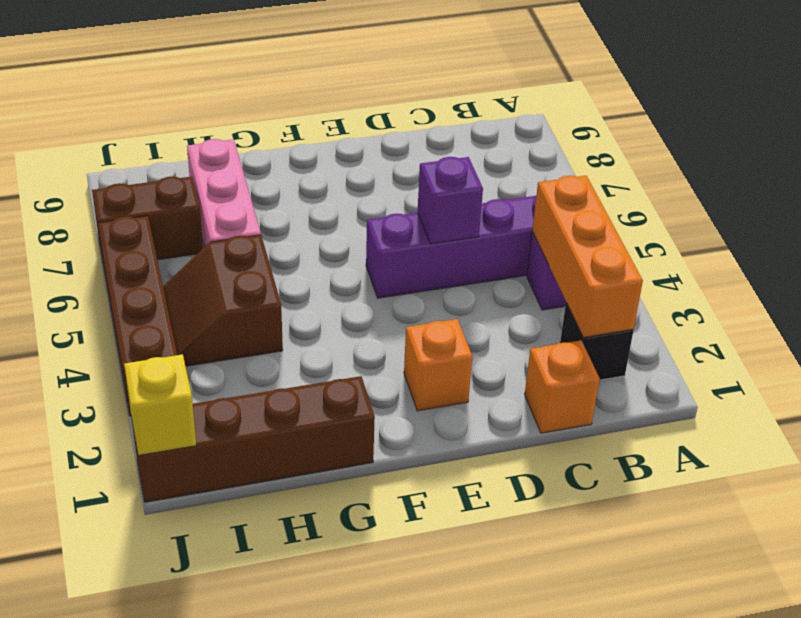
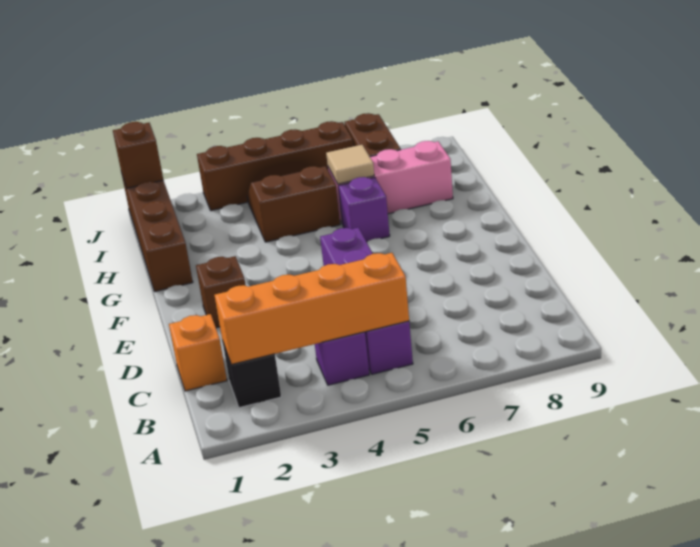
orange brick B2:B4 level 2 -> orange brick B2:B5 level 2
purple brick D5 level 2 -> purple brick G6 level 1
orange brick E2 level 1 -> brown brick E2 level 1
none -> tan tile H6 level 2
yellow brick J1 level 2 -> brown brick J1 level 2

